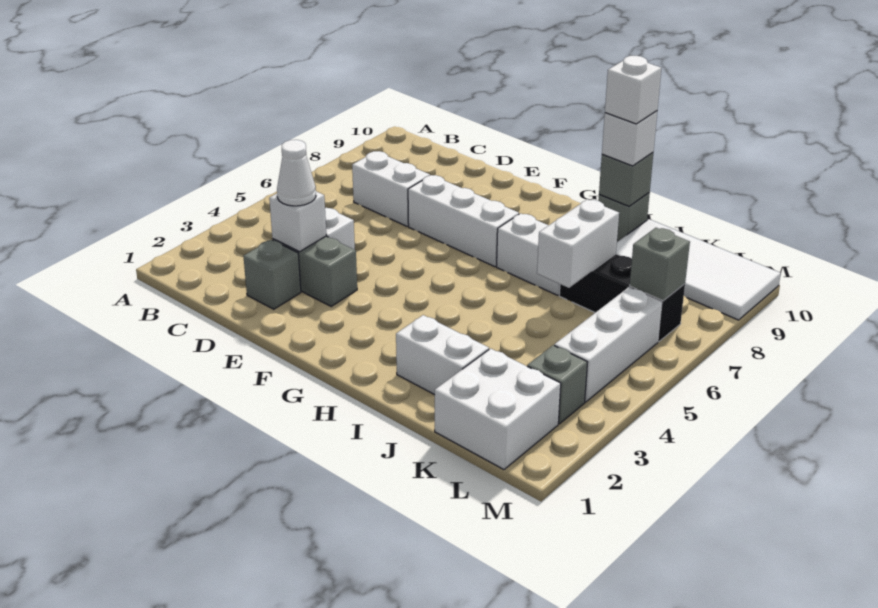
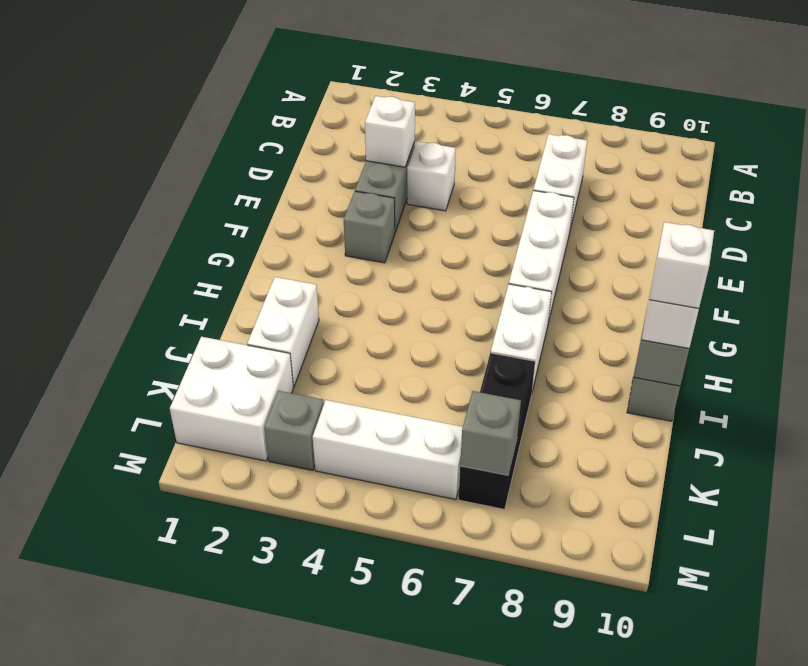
grey brick D2 level 1 -> grey brick F3 level 1
white cone D3 level 3 -> none
white brick J6:J7 level 2 -> none
white tile J9:M10 level 1 -> none

